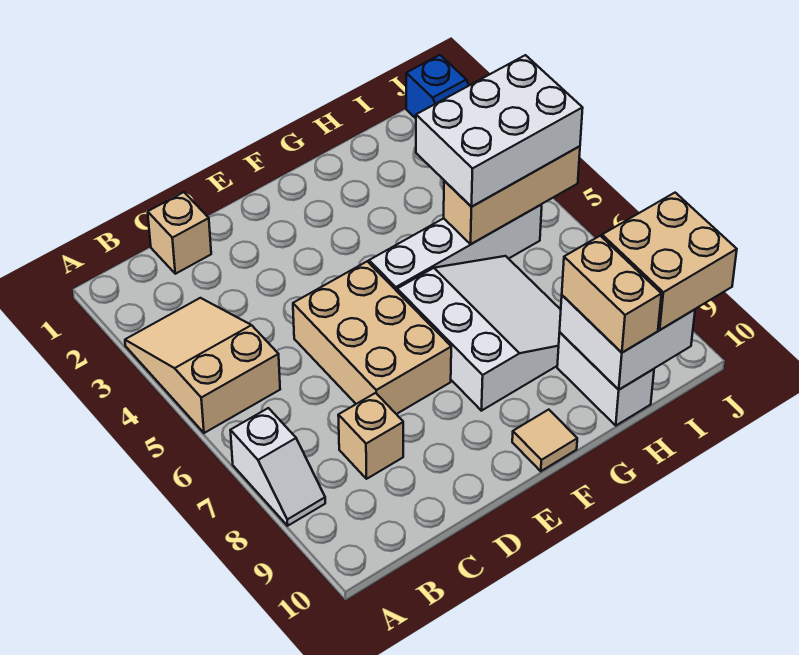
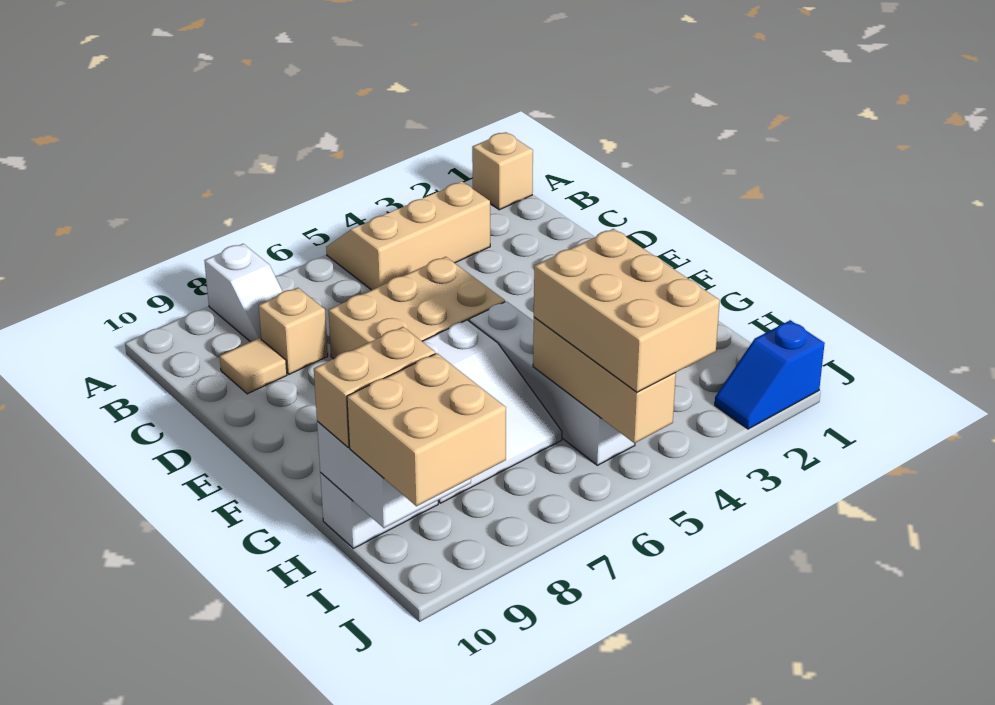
tan slope A3:B5 level 1 top 5 -> tan slope A3:B5 level 1 top B
white slope A7:A8 level 1 top 7 -> white slope A8:B8 level 1 top A
tan brick C1 level 1 -> tan brick A1 level 1
tan tile F10 level 1 -> tan tile C9 level 1
white brick H4:J5 level 3 -> tan brick H4:J5 level 3

